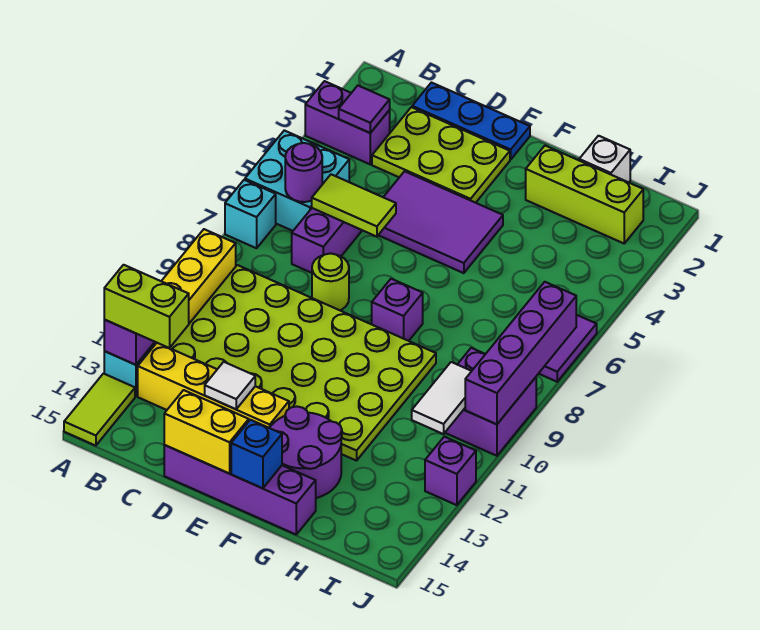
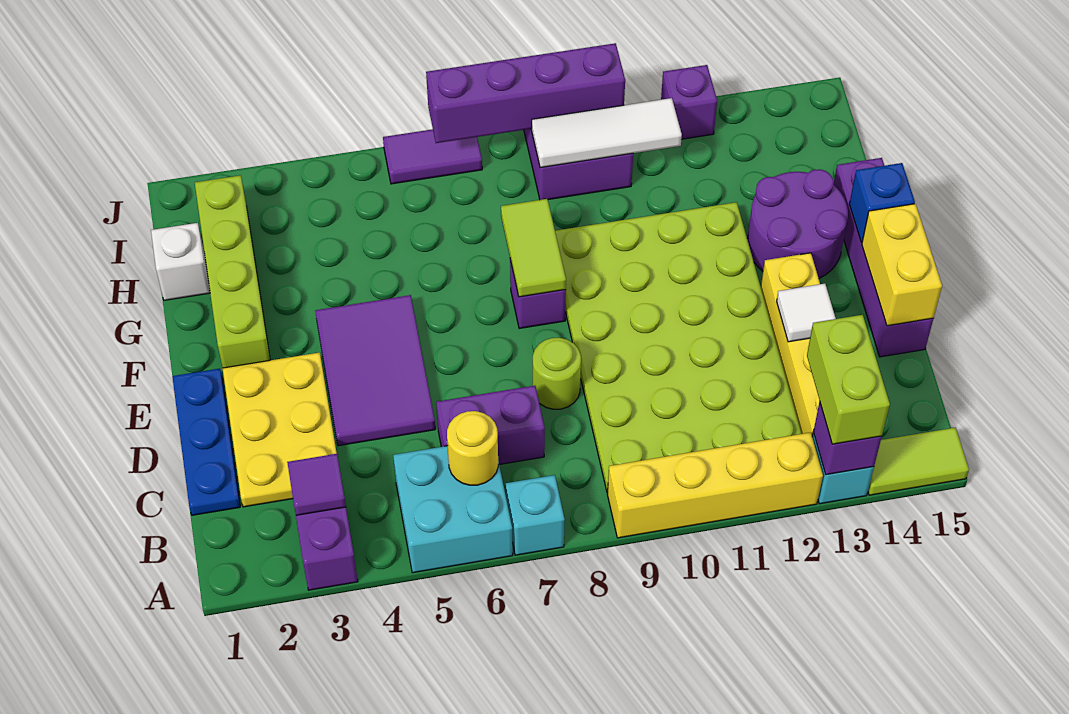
purple round brick B6 level 2 -> yellow round brick B6 level 2
lime plate C2:E3 level 1 -> yellow plate C2:E3 level 1
lime tile C6:D6 level 2 -> lime tile F8:G8 level 2
lime brick G2:I2 level 1 -> lime brick F2:I2 level 1
white tile I10:I11 level 2 -> white tile I9:I11 level 2

